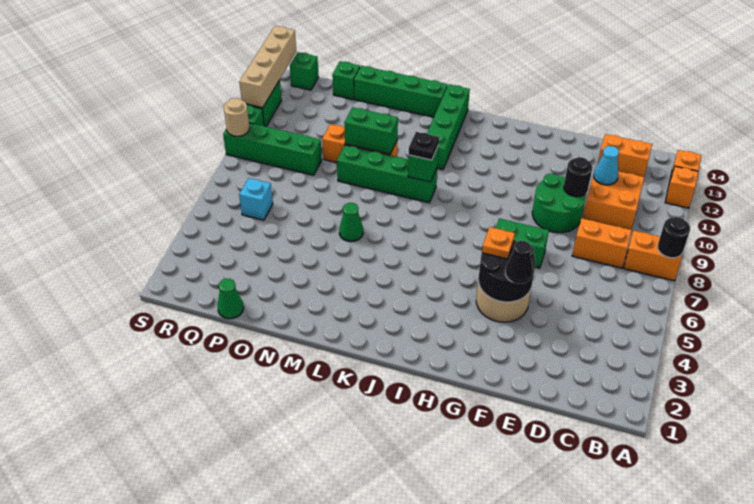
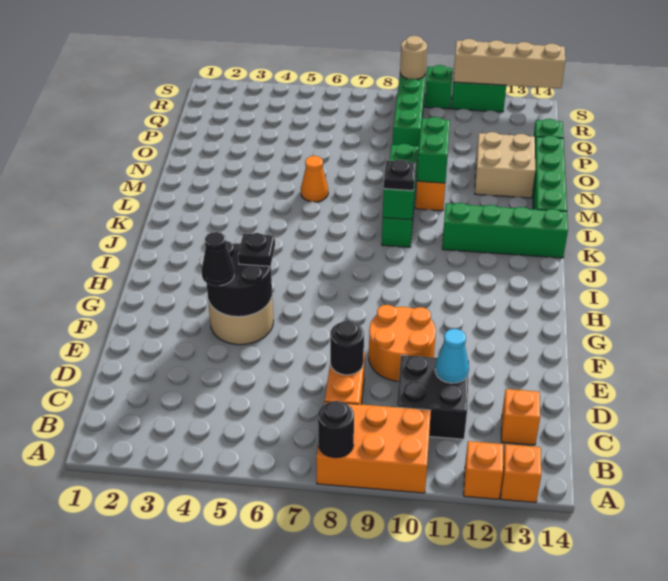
orange brick A8:B8 level 1 -> orange brick A8:B10 level 1
orange brick C10:D11 level 1 -> black brick C10:D11 level 1
orange brick C13:D13 level 1 -> orange brick C13 level 1
green round brick E9:F10 level 1 -> orange round brick E9:F10 level 1
black round brick E10 level 2 -> black round brick D8 level 2
green brick F7:G7 level 1 -> none
orange plate G5 level 3 -> black plate G5 level 3
green cone M6 level 1 -> orange cone M6 level 1
none -> tan brick N12:O13 level 1
green cone P1 level 1 -> none
cyan brick Q6 level 1 -> none
green brick R14 level 1 -> none

